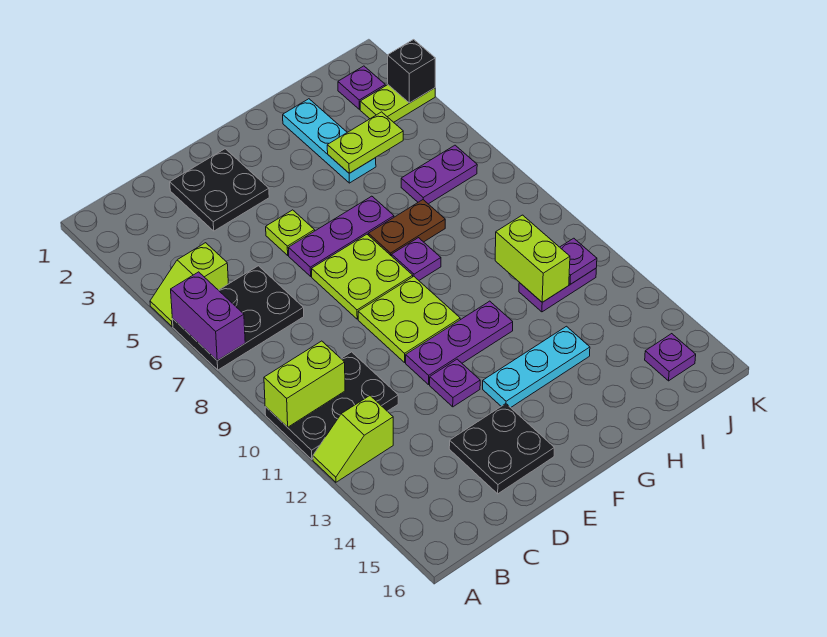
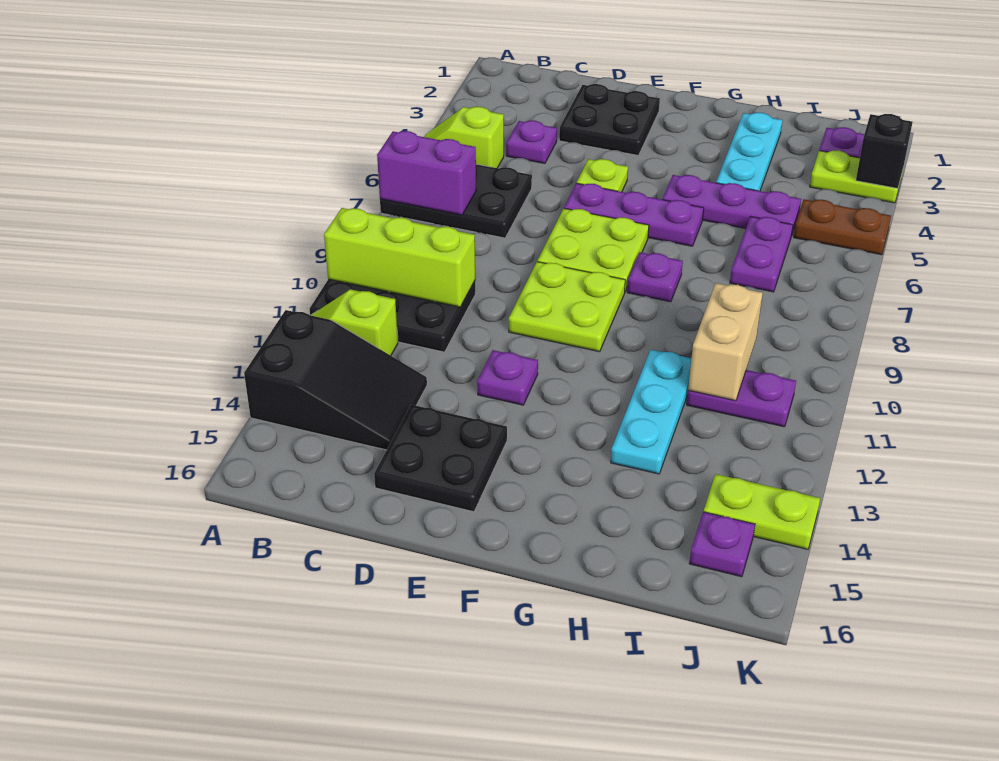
purple brick A6:A7 level 2 -> purple brick A7:B7 level 2
lime brick A10:B10 level 2 -> lime brick A10:C10 level 2
none -> black slope A13:C14 level 1 top A
purple plate E11:G11 level 1 -> purple plate G5:I5 level 1
cyan plate F13:H13 level 1 -> cyan plate H11:H13 level 1
brown plate G7:H7 level 1 -> brown plate J5:K5 level 1
lime plate H4:I4 level 2 -> lime plate J14:K14 level 1
purple plate I6:J6 level 1 -> purple plate I6:I7 level 1
lime brick I10:I11 level 2 -> tan brick I10:I11 level 2
purple plate J11 level 2 -> purple plate C4 level 1

